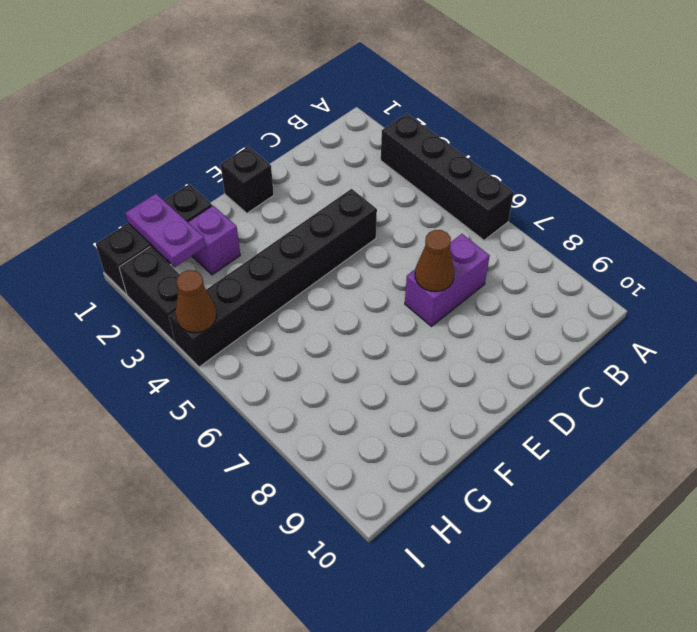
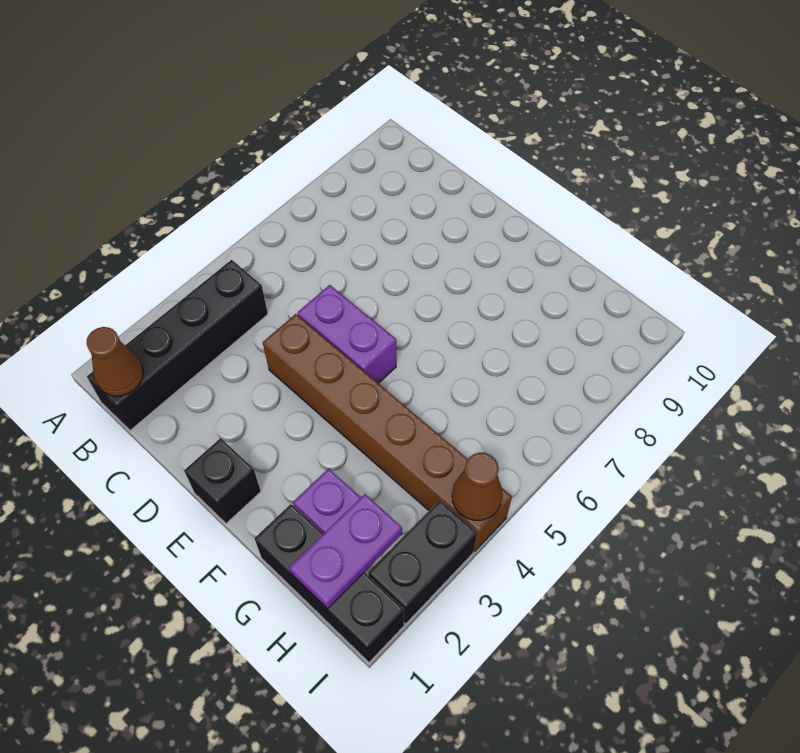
black brick A3:A6 level 1 -> black brick B1:B4 level 1
purple brick C7:D7 level 1 -> purple brick D5:E5 level 1
black brick D4:I4 level 1 -> brown brick D4:I4 level 1
brown cone D7 level 2 -> brown cone B1 level 2

